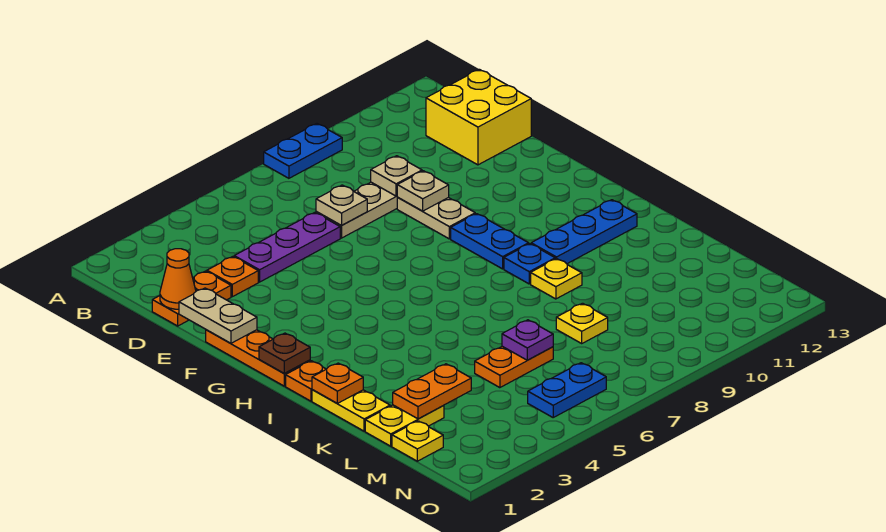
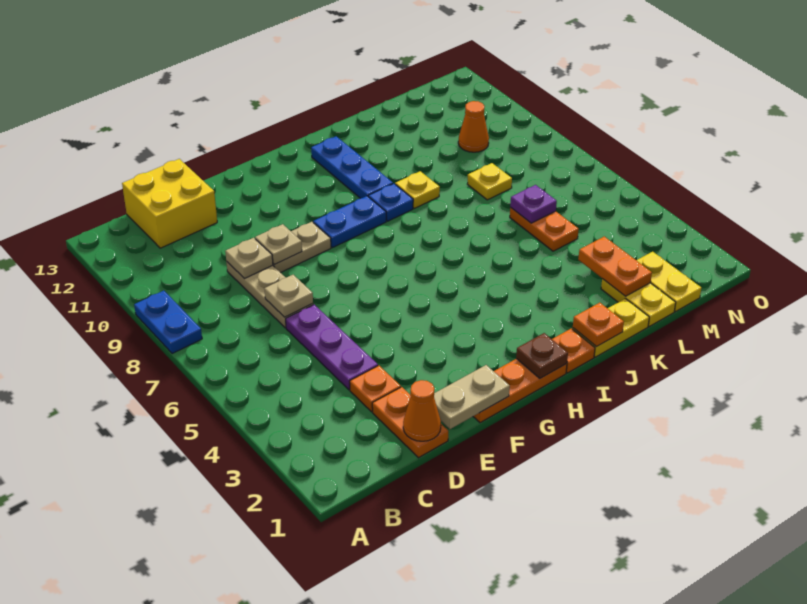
yellow plate M1 level 1 -> yellow plate M1:M2 level 1
none -> orange cone M10 level 1
blue plate N5:N6 level 1 -> none

